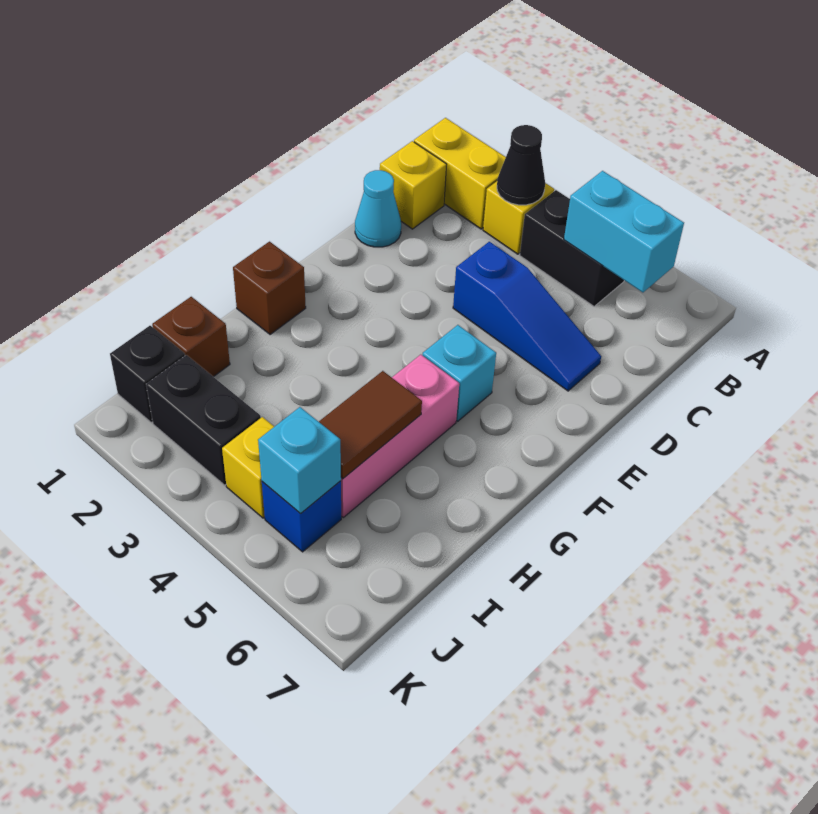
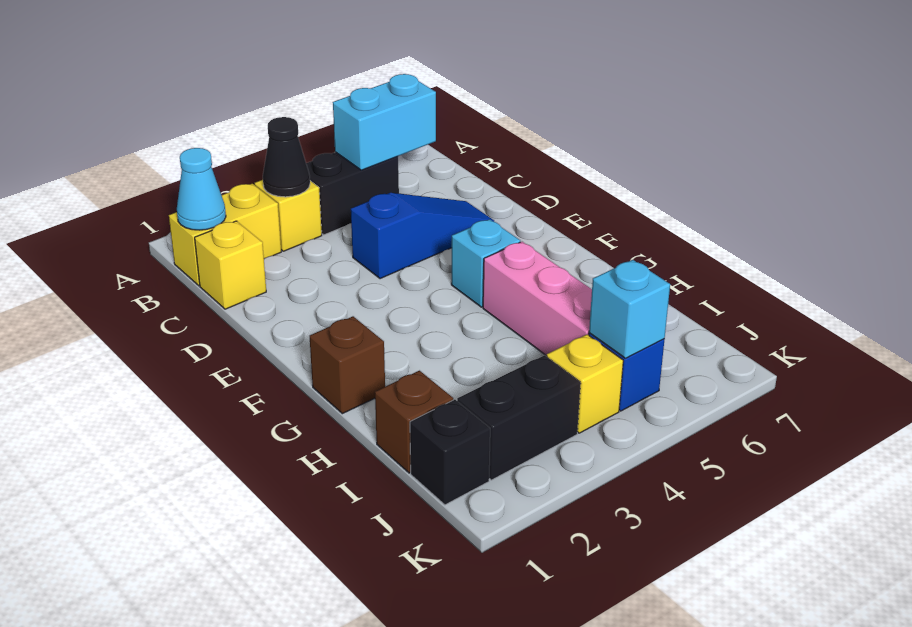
cyan cone D1 level 1 -> cyan cone B1 level 2
brown tile H5:I5 level 2 -> none

